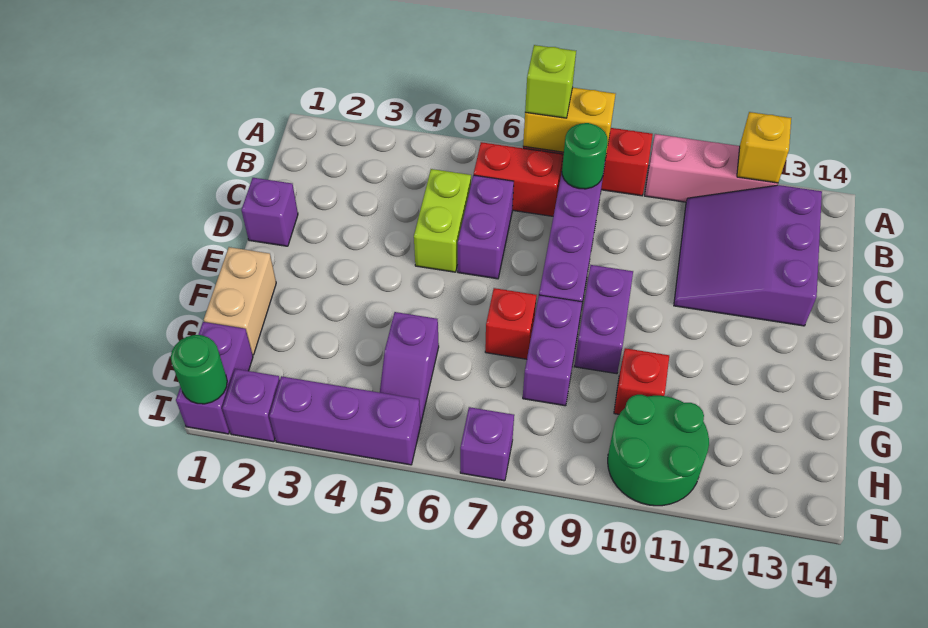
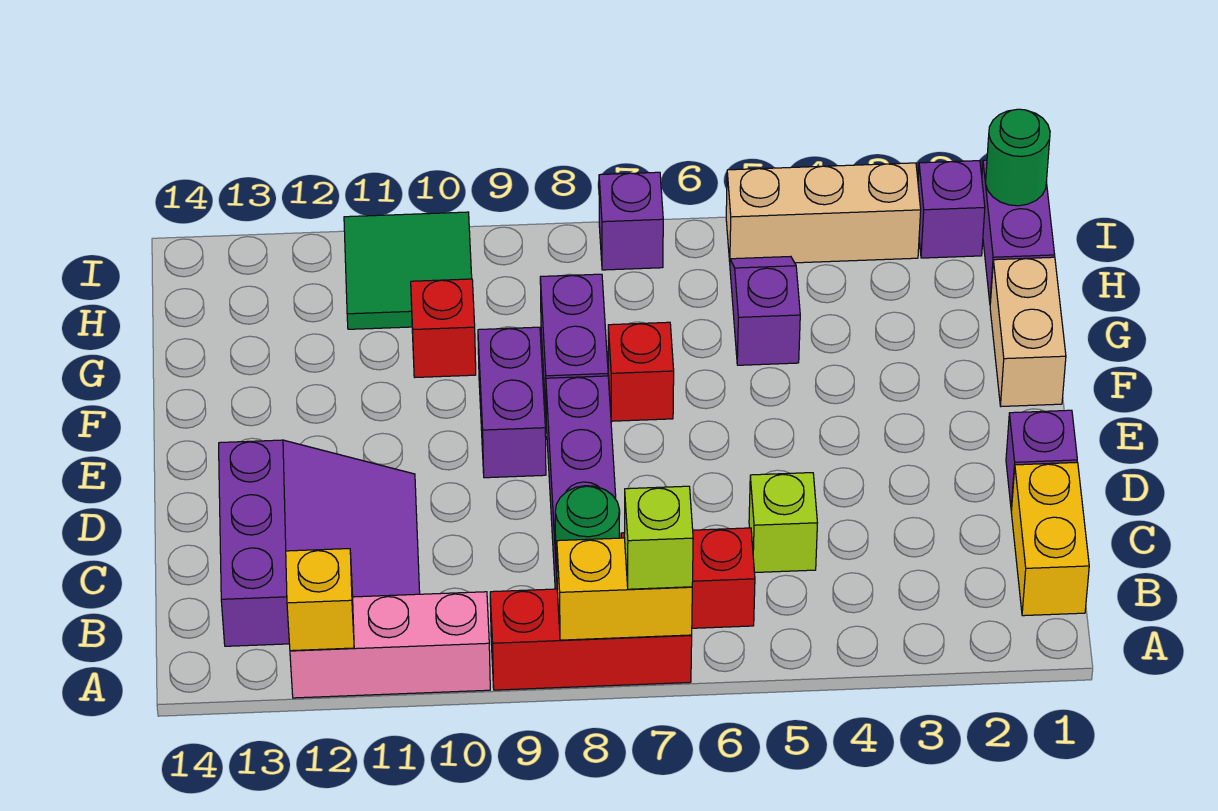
none -> yellow brick B1:C1 level 1
lime brick C5:D5 level 1 -> lime brick C5 level 1
purple brick C6:D6 level 1 -> none
green round brick H10:I11 level 1 -> green tile H10:I11 level 1
purple brick I3:I5 level 1 -> tan brick I3:I5 level 1

